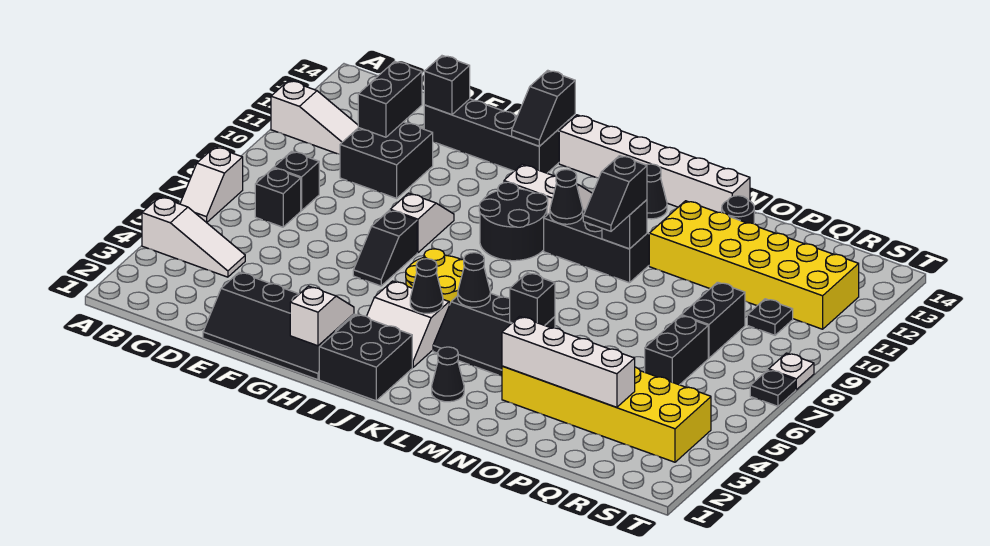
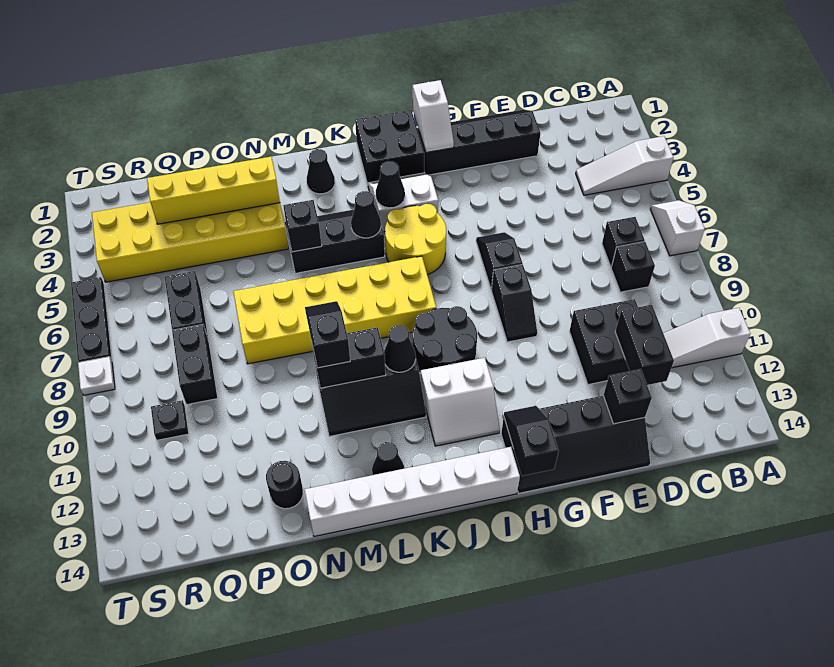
white slope G8:G9 level 1 top 8 -> black slope G8:G9 level 1 top 8
black brick M10 level 2 -> black brick L10:M10 level 2
white brick N3:Q3 level 2 -> yellow brick N3:Q3 level 2
yellow brick N11:S12 level 1 -> yellow brick J7:O8 level 1
black plate T7 level 1 -> black plate T5:T7 level 1

